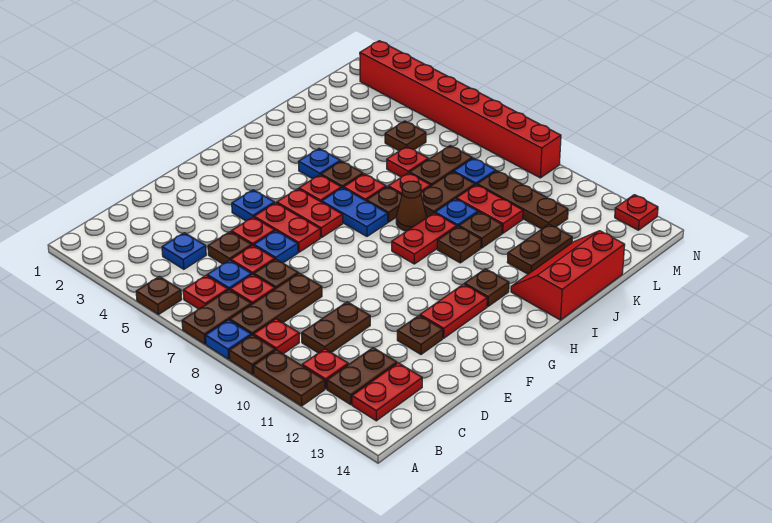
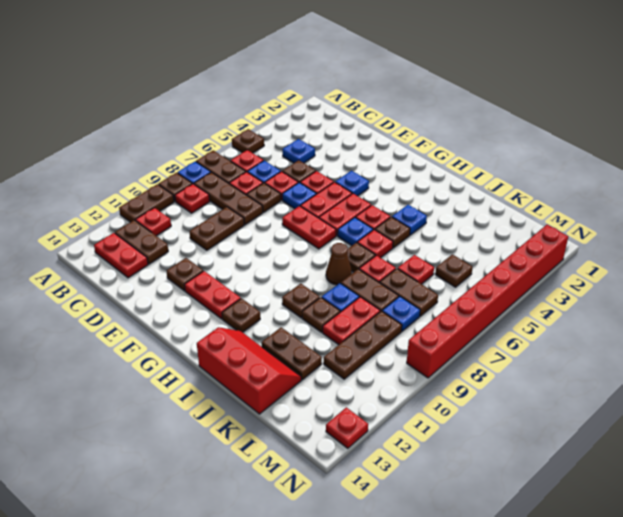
brown plate C10:D10 level 1 -> brown plate D9:D10 level 1
blue plate H6:H7 level 1 -> blue plate H6 level 1
red plate H9:I9 level 1 -> red plate F7:G7 level 1

